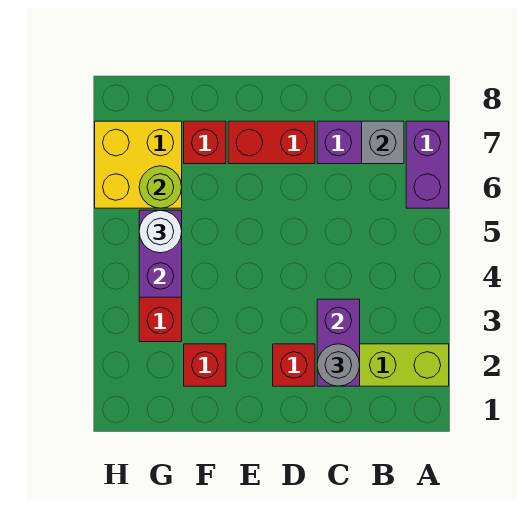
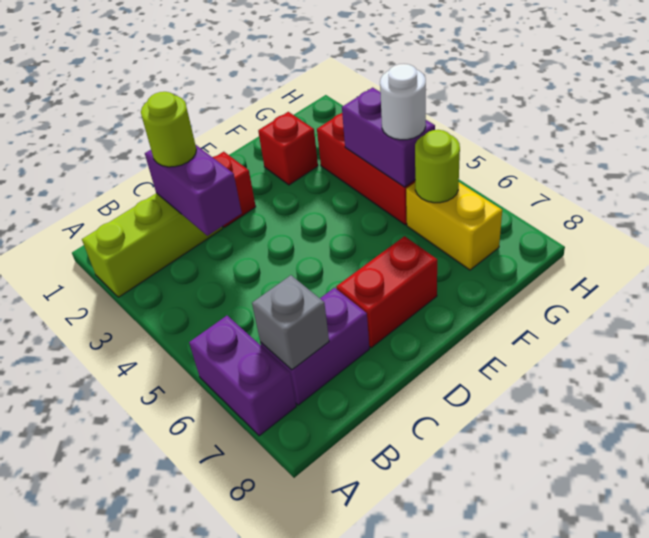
grey round brick C2 level 3 -> lime round brick C2 level 3
red brick F7 level 1 -> none
yellow brick G6:H7 level 1 -> yellow brick G6:G7 level 1

